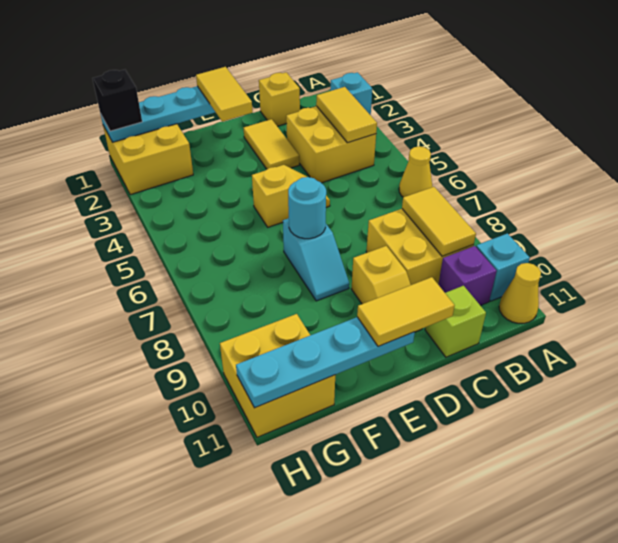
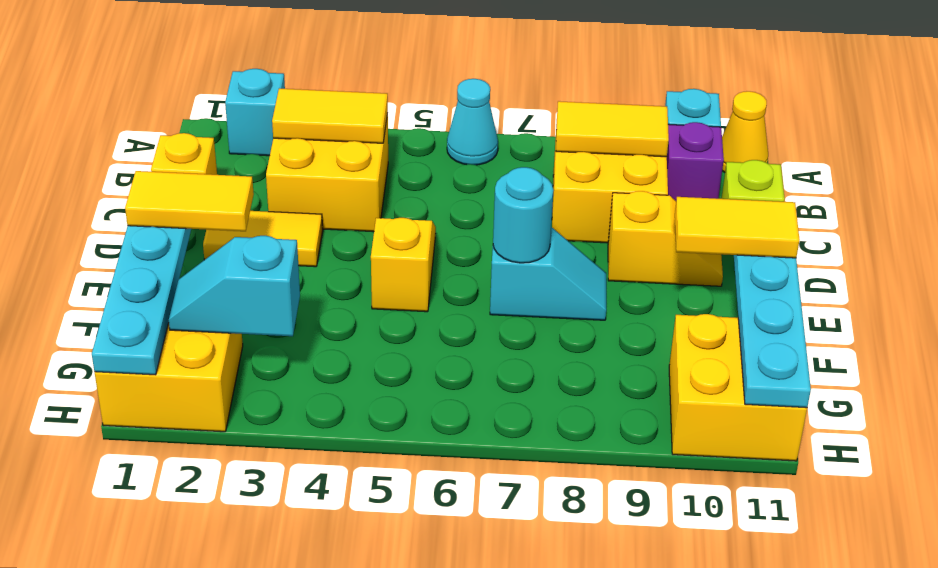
yellow cone A6 level 1 -> cyan cone A6 level 1
yellow tile D11:E11 level 3 -> yellow tile E10:E11 level 3
none -> cyan slope G2:G3 level 2 top 3
black brick H1 level 3 -> none

